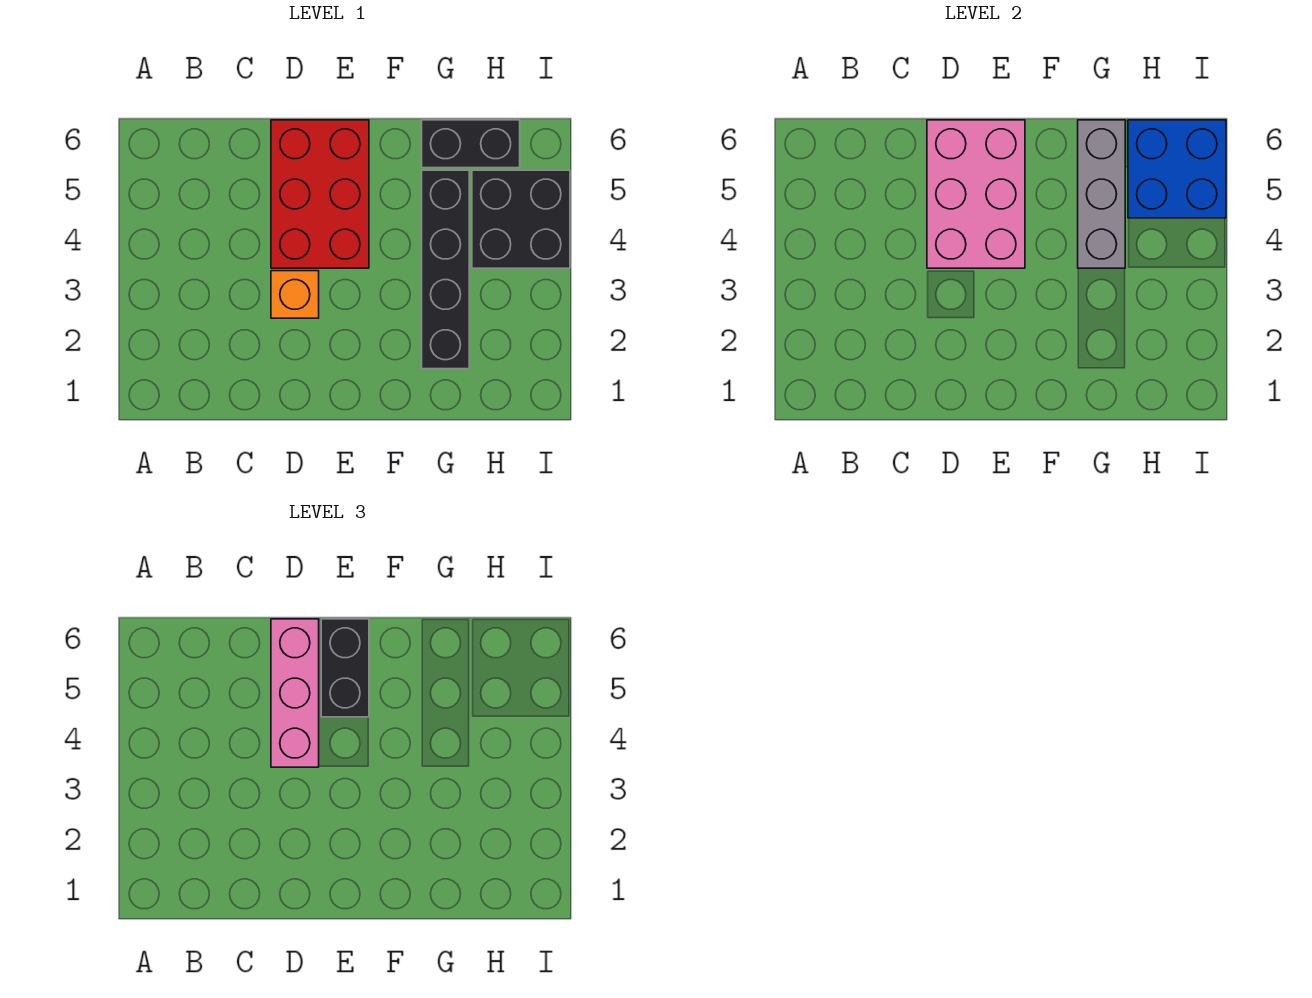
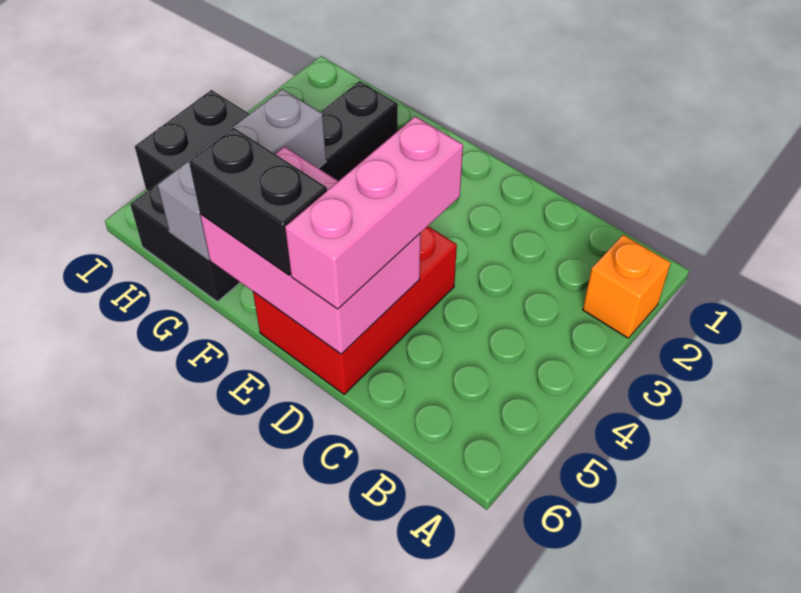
orange brick D3 level 1 -> orange brick A2 level 1
pink brick D4:E6 level 2 -> pink brick D5:F6 level 2
black brick E5:E6 level 3 -> black brick E6:F6 level 3
blue brick H5:I6 level 2 -> none

